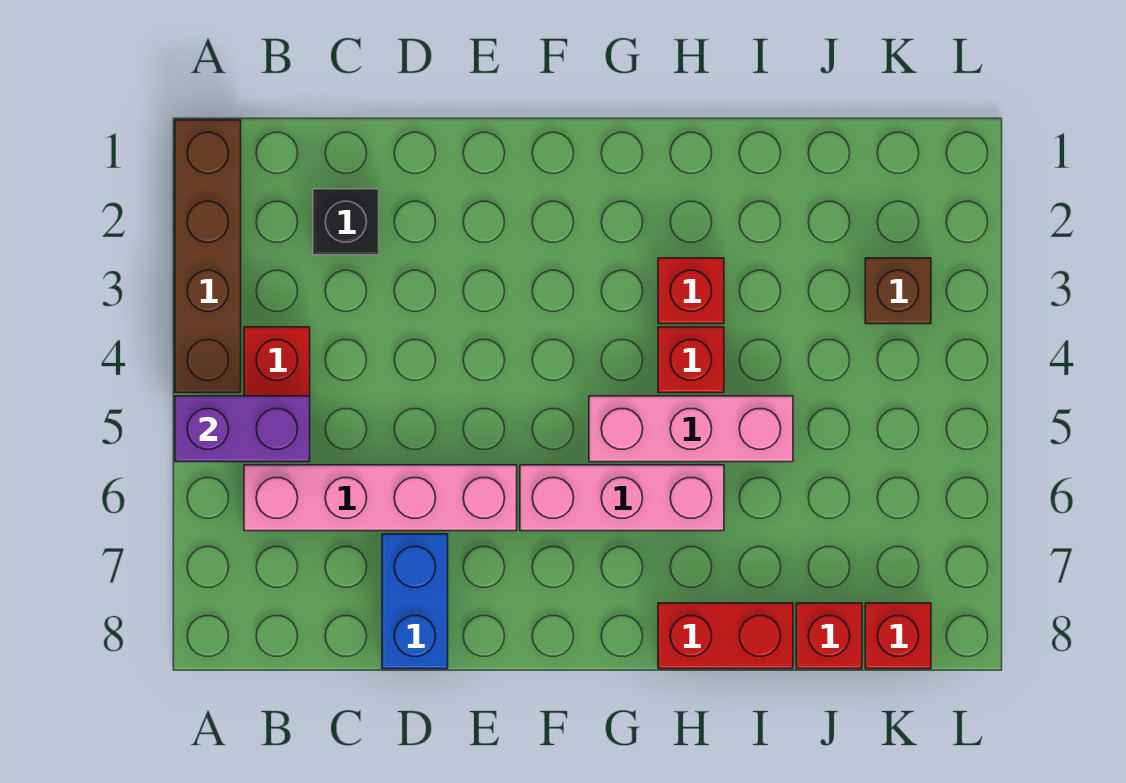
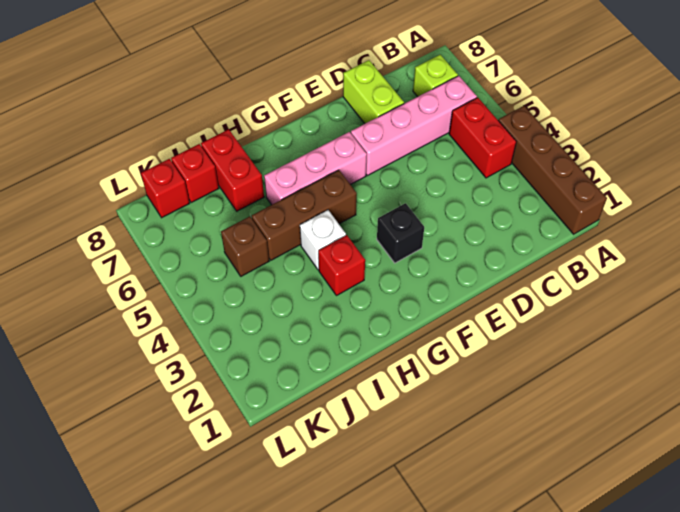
purple brick A5:B5 level 2 -> none
none -> lime brick B7 level 1
black brick C2 level 1 -> black brick F3 level 1
blue brick D7:D8 level 1 -> lime brick D7:D8 level 1
pink brick G5:I5 level 1 -> brown brick G5:I5 level 1
red brick H4 level 1 -> white brick H4 level 1
red brick H8:I8 level 1 -> red brick I7:I8 level 1
brown brick K3 level 1 -> brown brick J5 level 1

